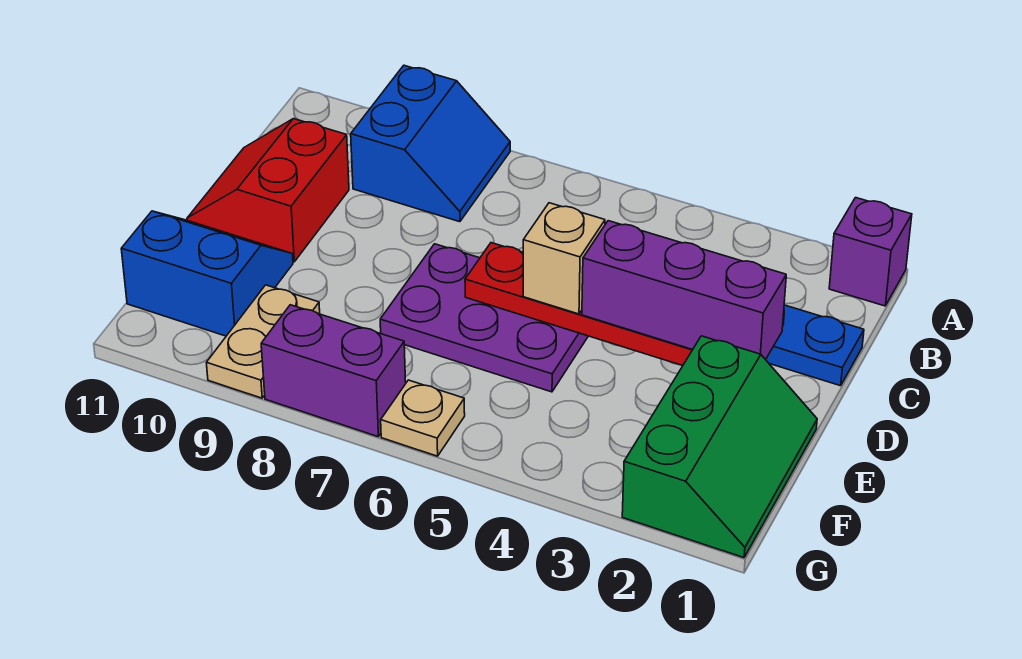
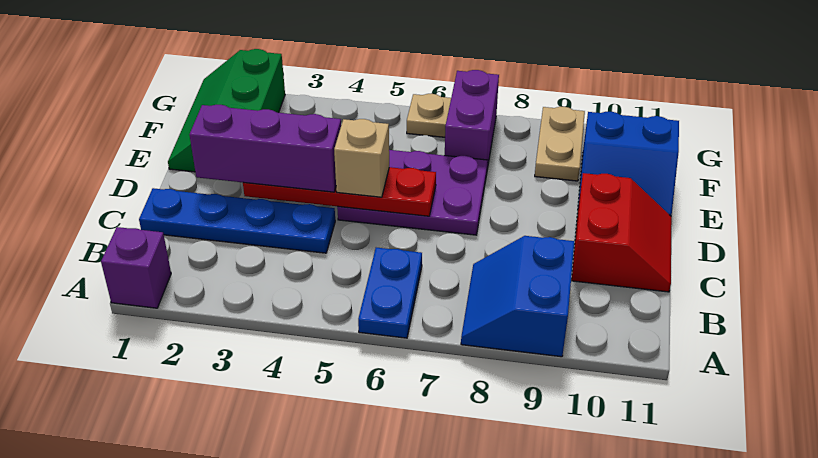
none -> blue plate A6:B6 level 1
purple brick G7:G8 level 1 -> purple brick F7:G7 level 1

